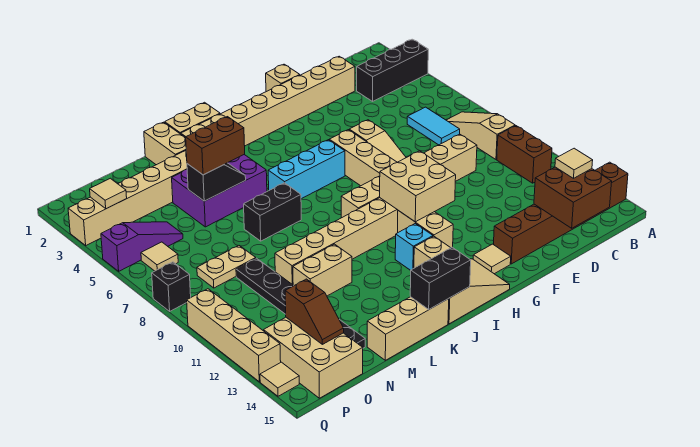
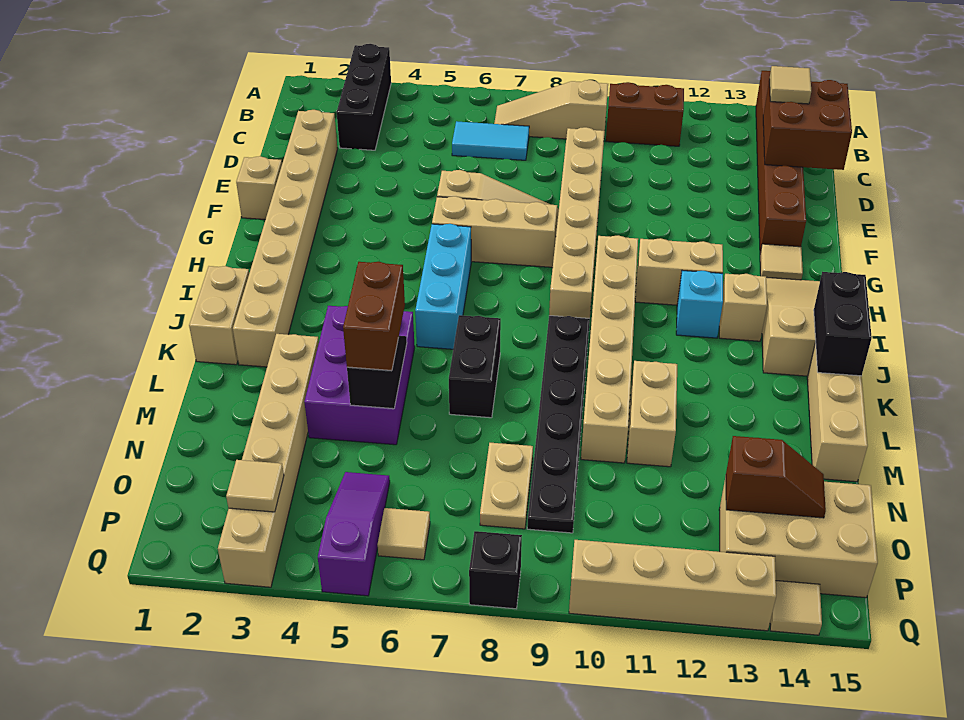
tan brick G10:H11 level 2 -> none
tan brick L1:L2 level 1 -> none
black plate N9:N14 level 1 -> black plate J9:O9 level 1

